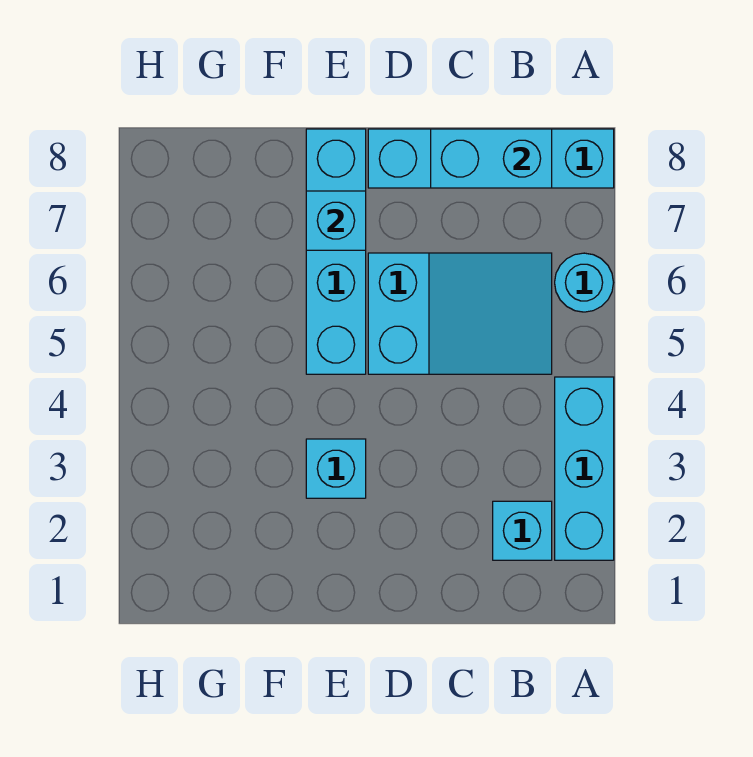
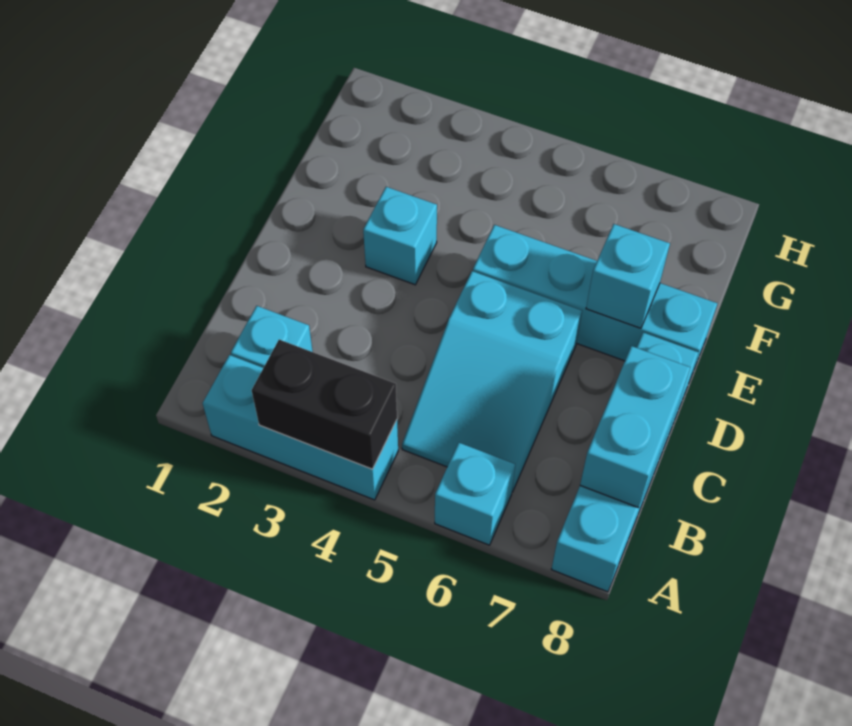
none -> black brick A3:A4 level 2
cyan round brick A6 level 1 -> cyan brick A6 level 1

